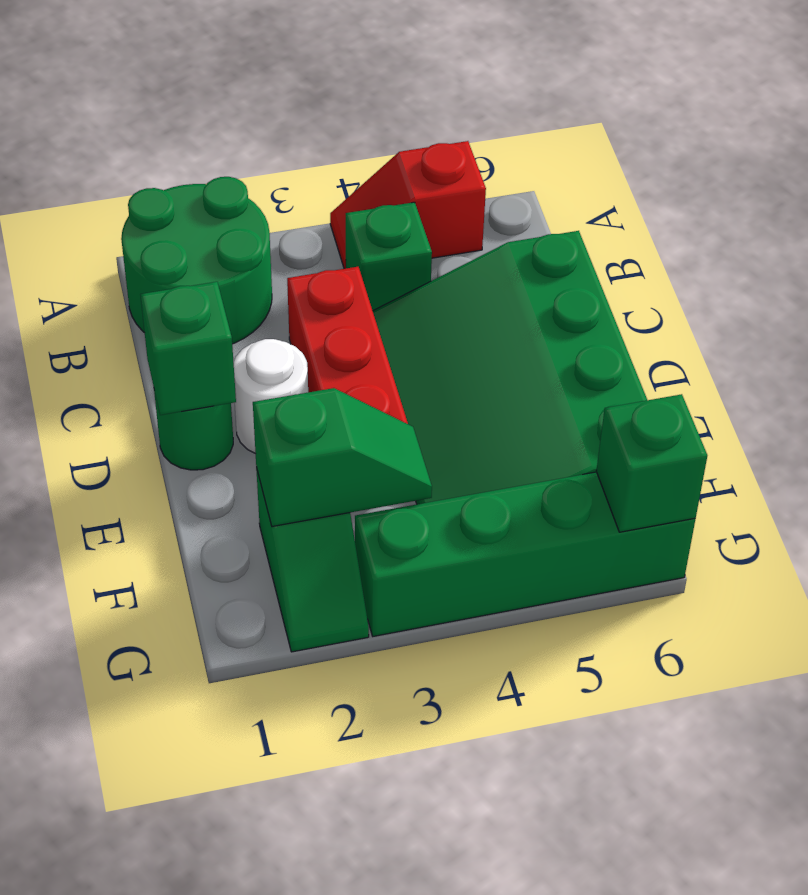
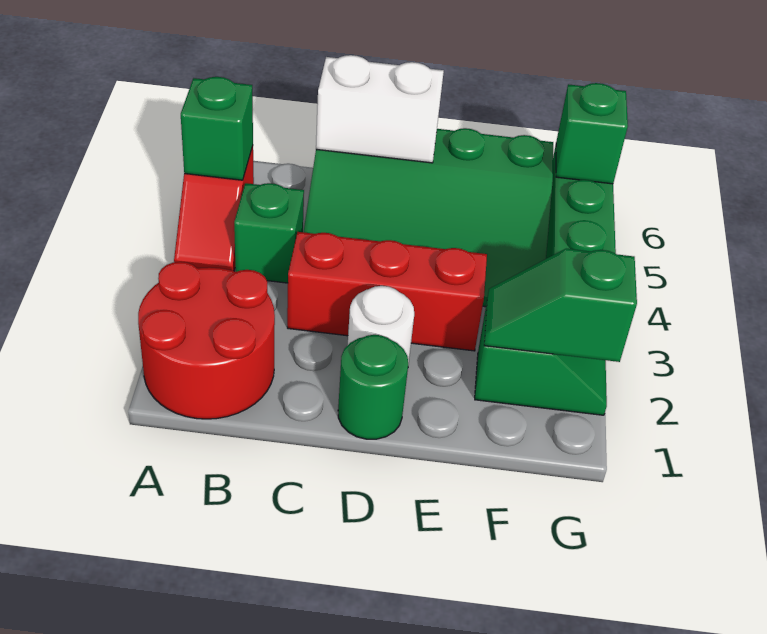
green round brick A1:B2 level 1 -> red round brick A1:B2 level 1
none -> white brick C6:D6 level 2
green brick D1 level 2 -> green brick A5 level 2
green slope F2:F3 level 2 top 2 -> green slope F2:G2 level 2 top G

